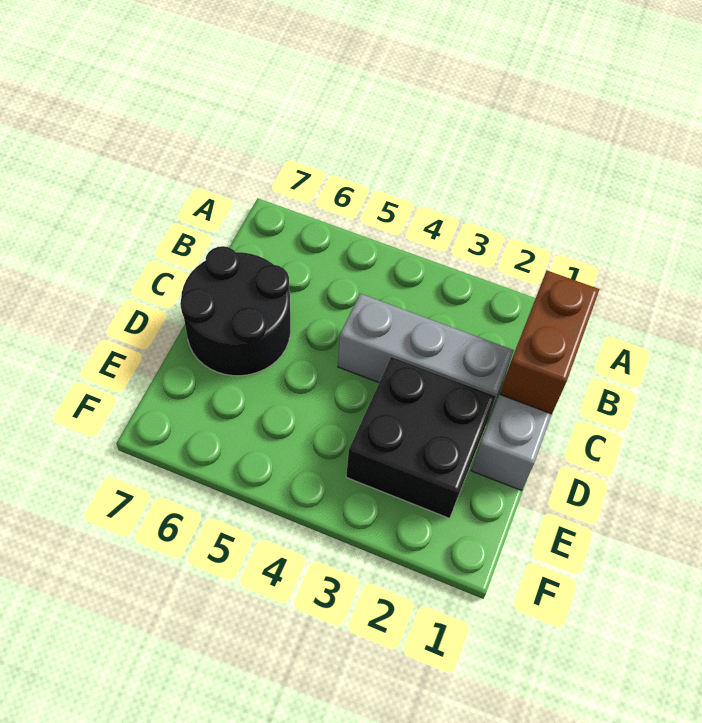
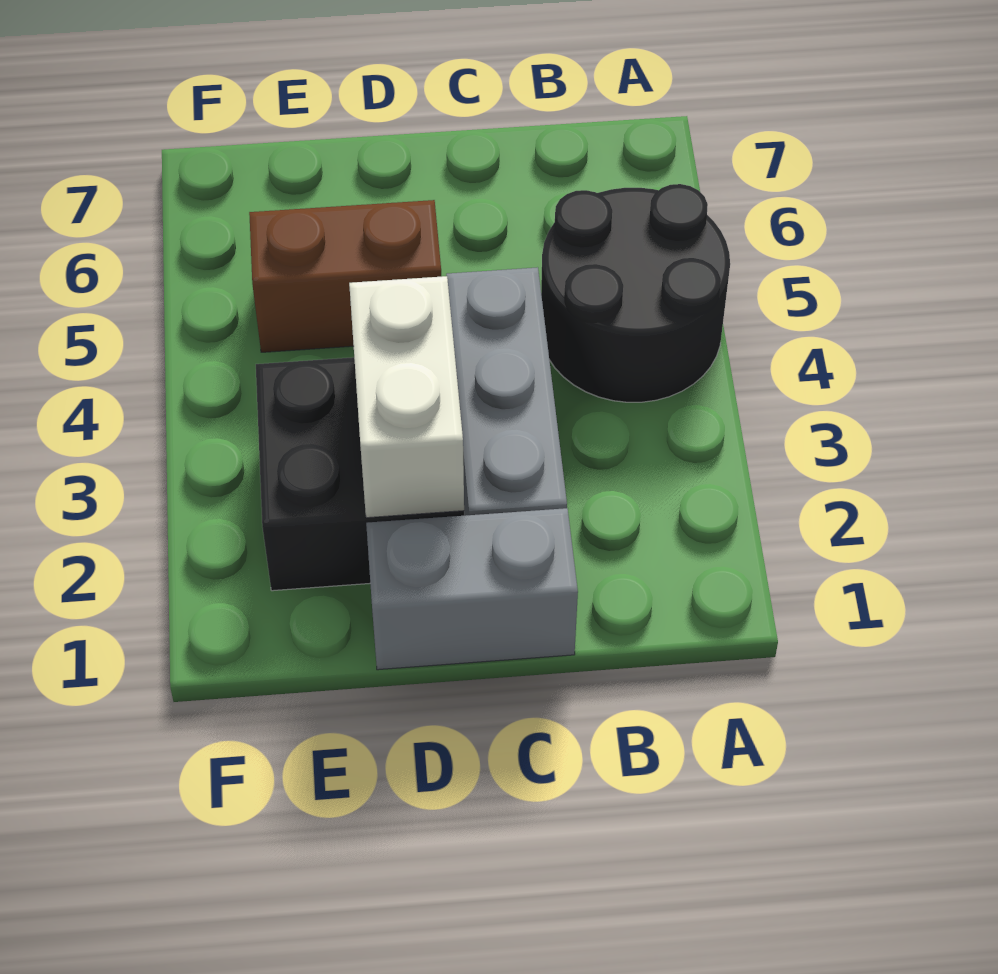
brown brick B1:C1 level 2 -> brown brick D5:E5 level 1
black round brick C6:D7 level 1 -> black round brick A4:B5 level 1
none -> white brick D2:D3 level 2

